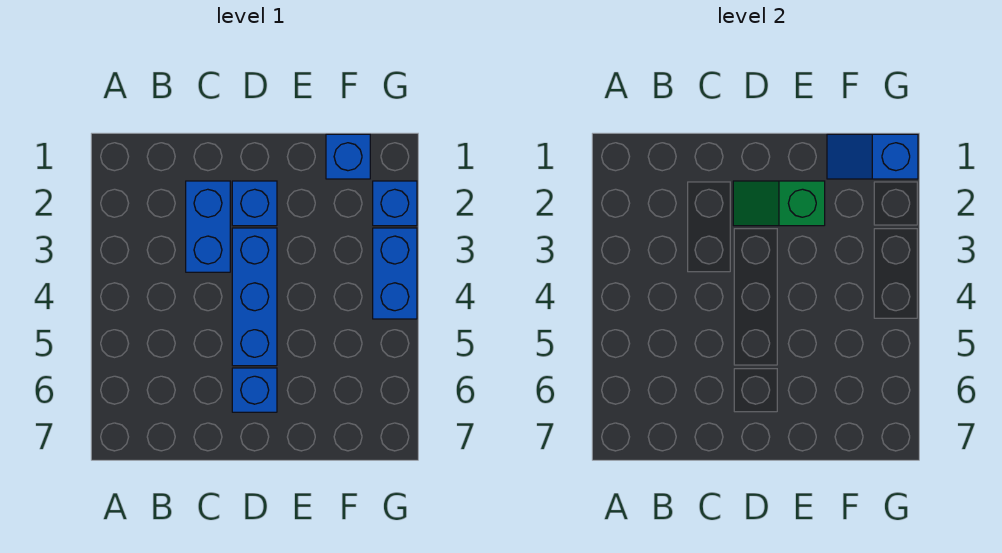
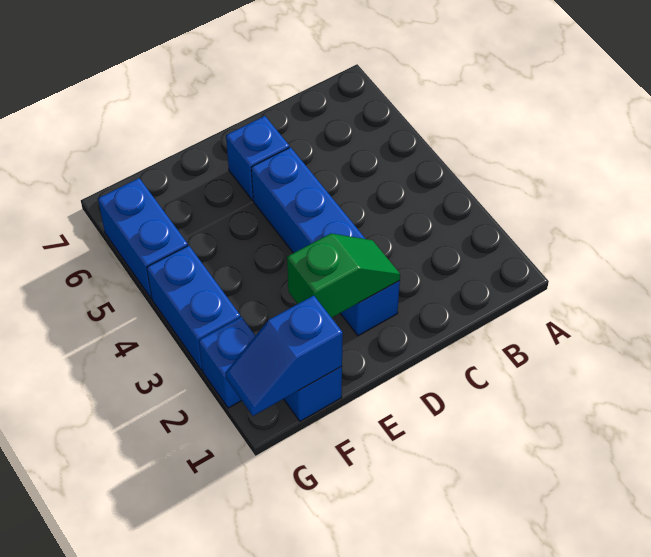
blue brick C2:C3 level 1 -> blue brick G5:G6 level 1
blue slope F1:G1 level 2 top G -> blue slope F1:G1 level 2 top F

